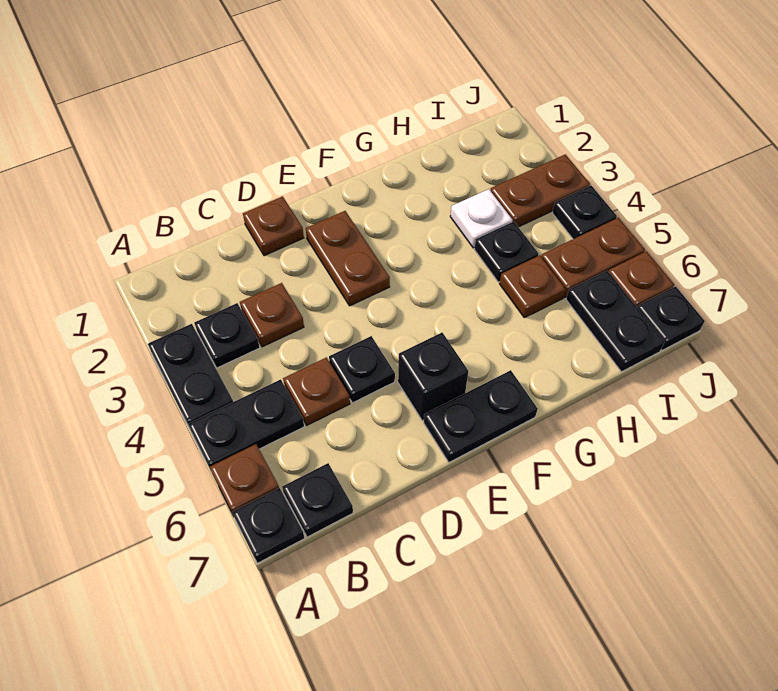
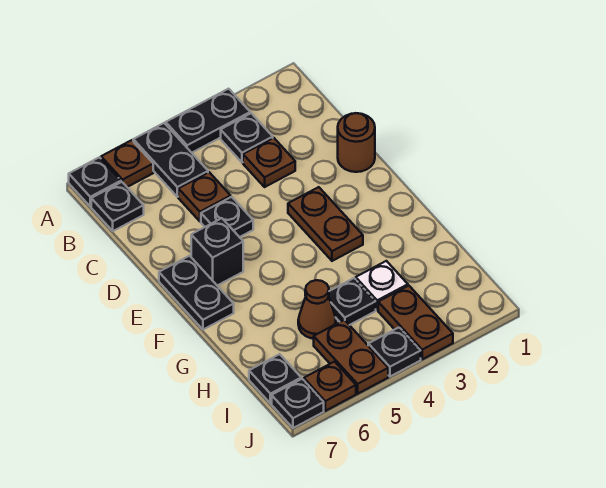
brown plate D1 level 1 -> brown round brick D1 level 1
brown plate E2:E3 level 1 -> brown plate E3:F3 level 1
brown plate H5 level 1 -> brown cone H5 level 1
black plate I6:I7 level 1 -> black plate I7 level 1

